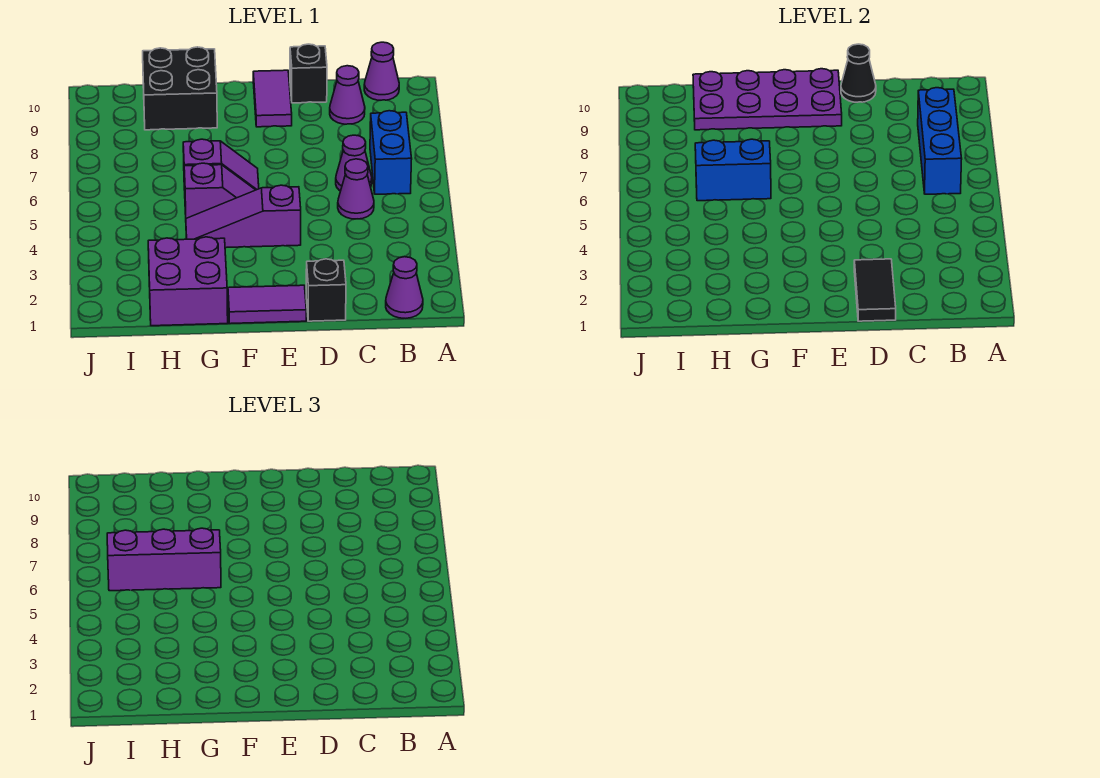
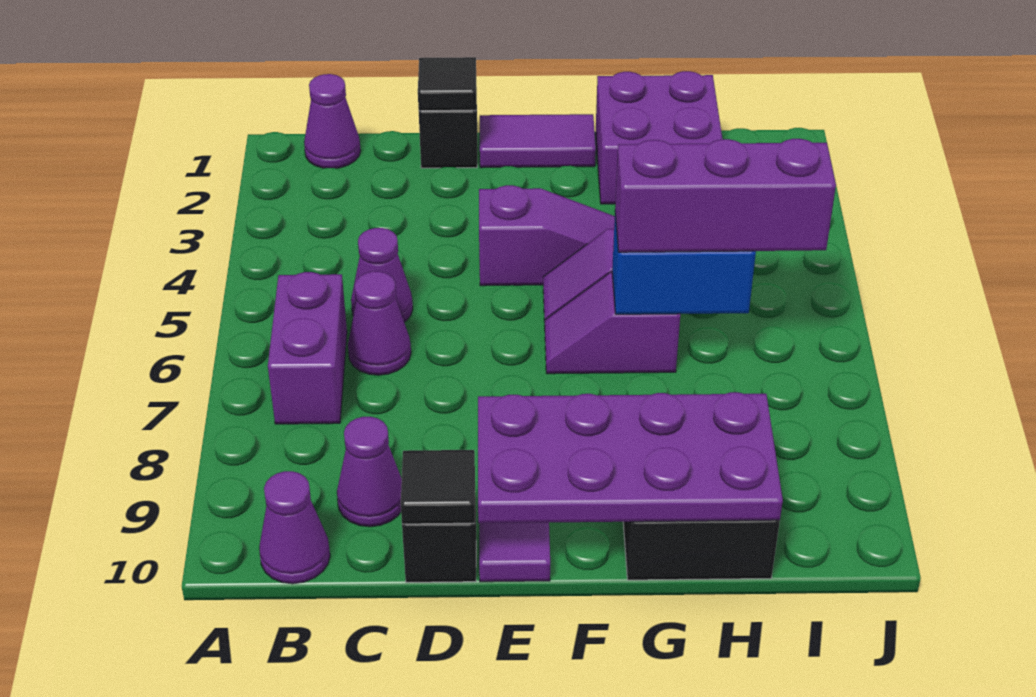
blue brick B6:B7 level 1 -> purple brick B6:B7 level 1
blue brick B6:B8 level 2 -> none
black tile D1:D2 level 2 -> black tile D1 level 2
black cone D10 level 2 -> black tile D10 level 2

